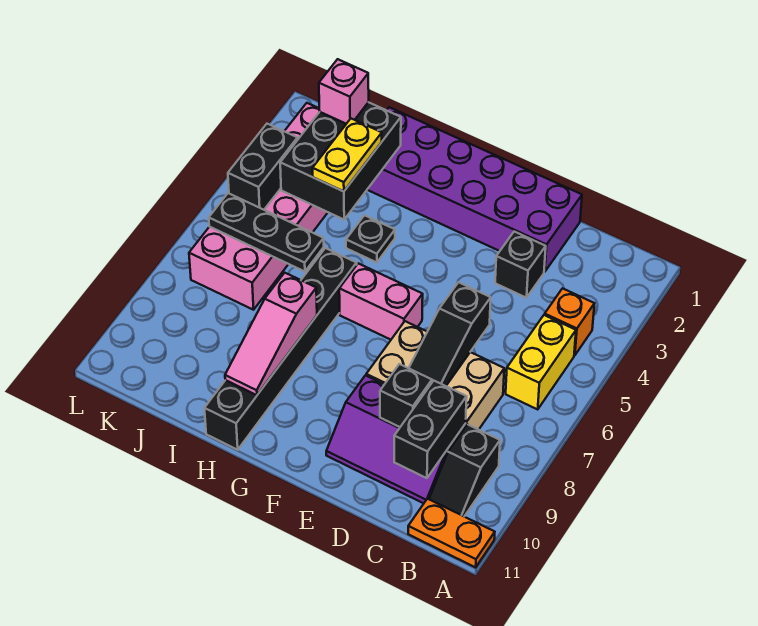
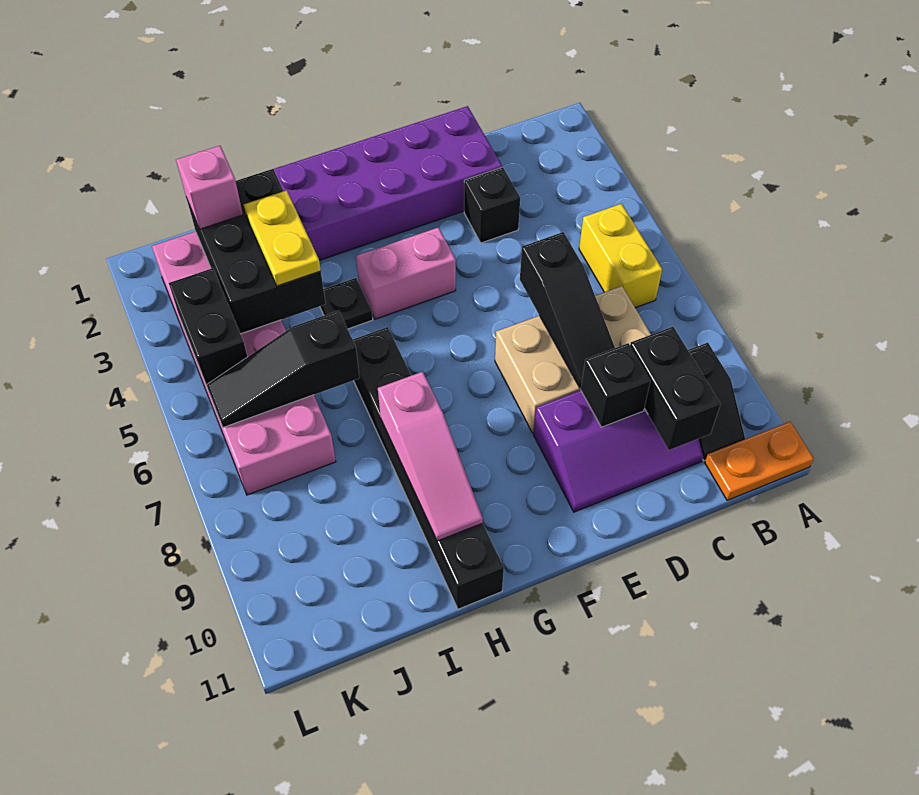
orange brick B4 level 1 -> none
pink brick F6:G6 level 1 -> pink brick F4:G4 level 1
black plate I6:K6 level 2 -> black slope I6:K6 level 2 top I

